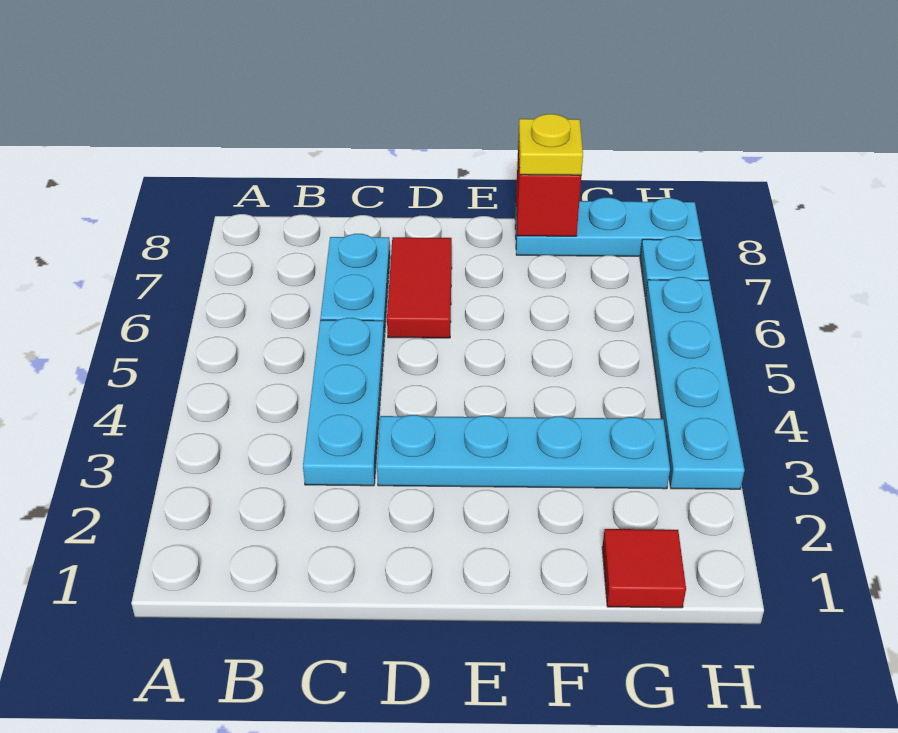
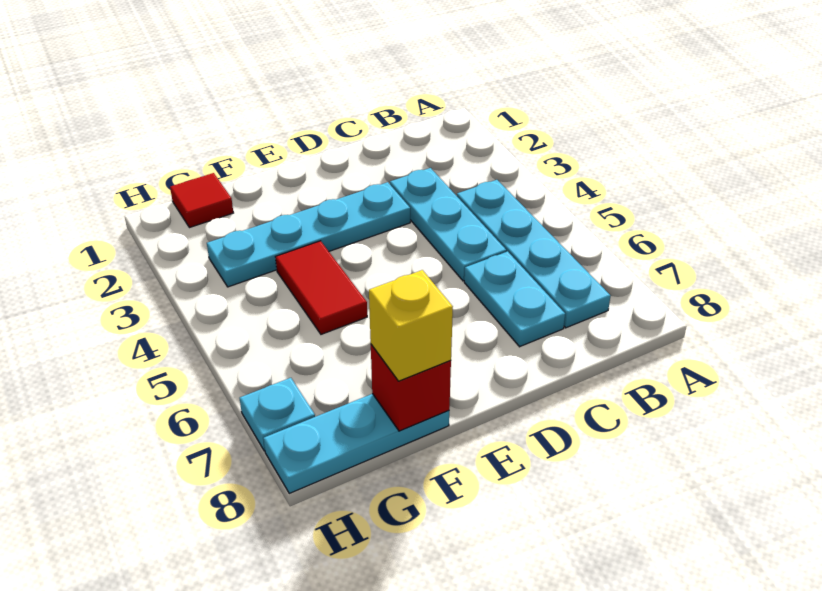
red tile D6:D7 level 1 -> red tile F4:F5 level 1
yellow plate F8 level 3 -> yellow brick F8 level 3
cyan plate H3:H6 level 1 -> cyan plate B4:B7 level 1

